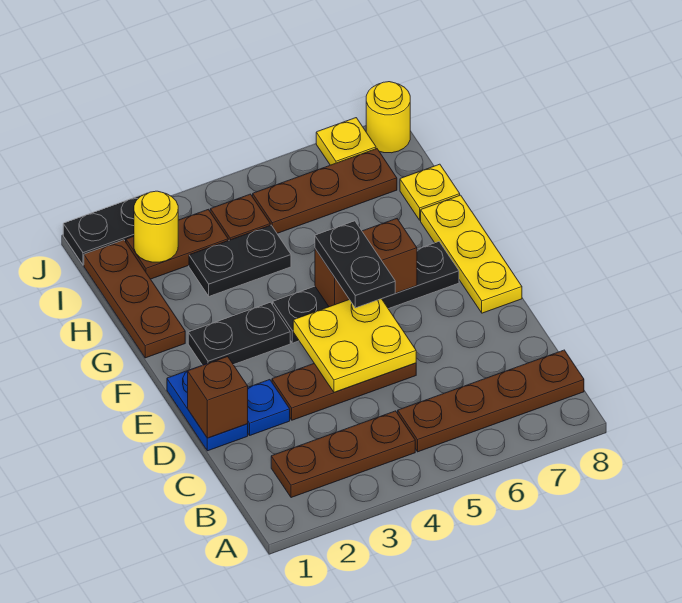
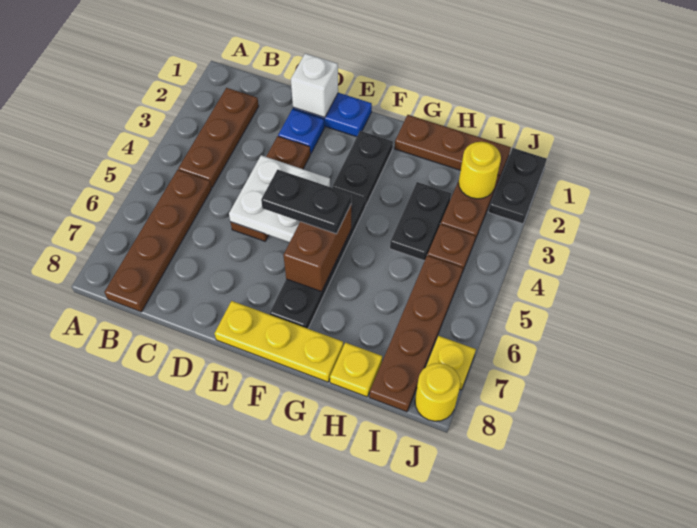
brown brick D1 level 2 -> white brick D1 level 2
yellow plate D4:E5 level 2 -> white plate D4:E5 level 2
brown plate I5:I7 level 1 -> brown plate I5:I8 level 1

